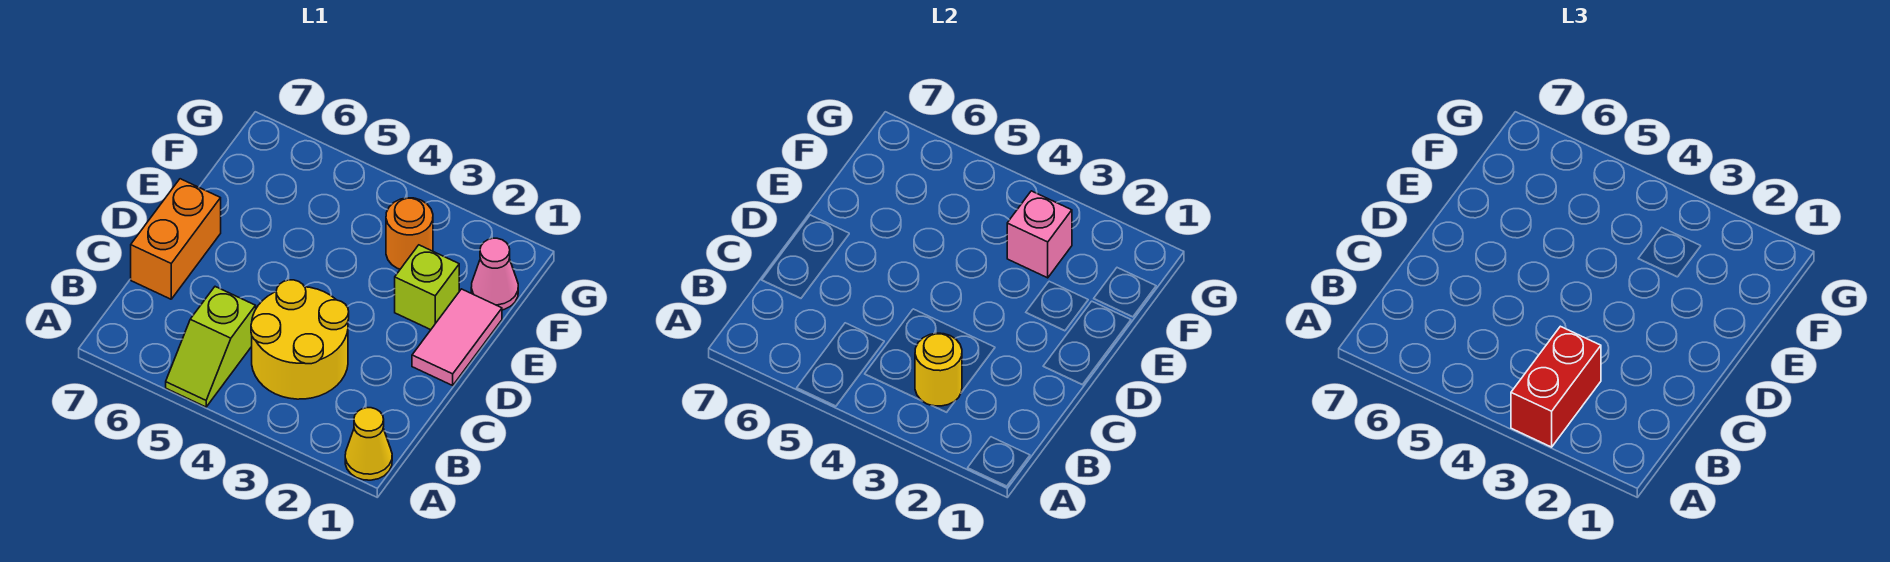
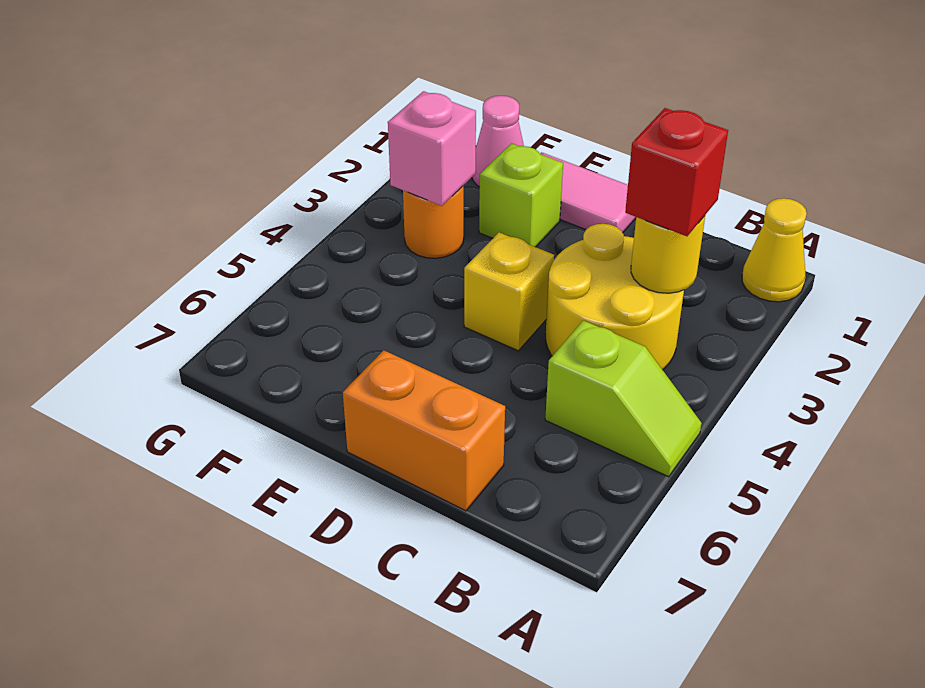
red brick A3:B3 level 3 -> red brick B3 level 3
none -> yellow brick D4 level 1

